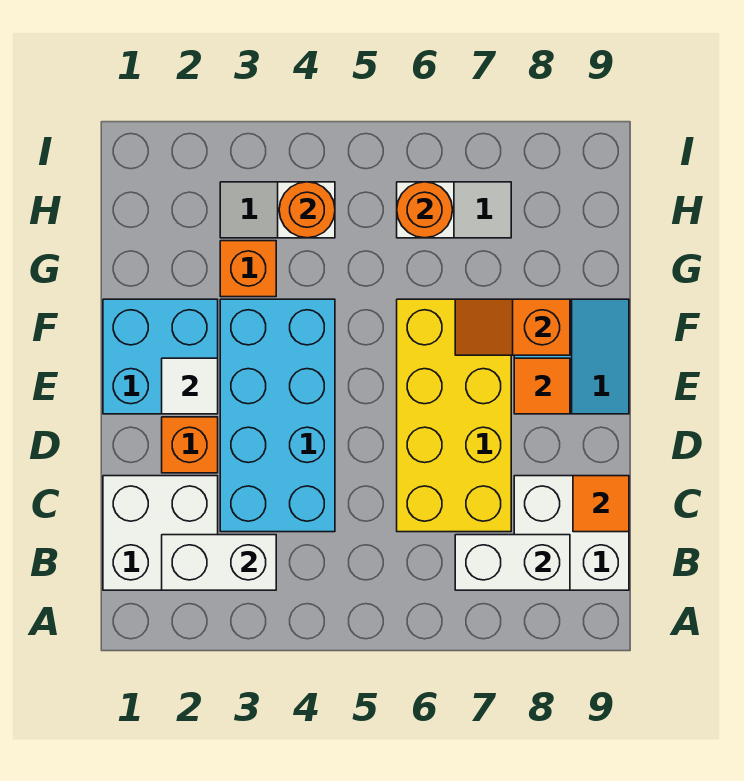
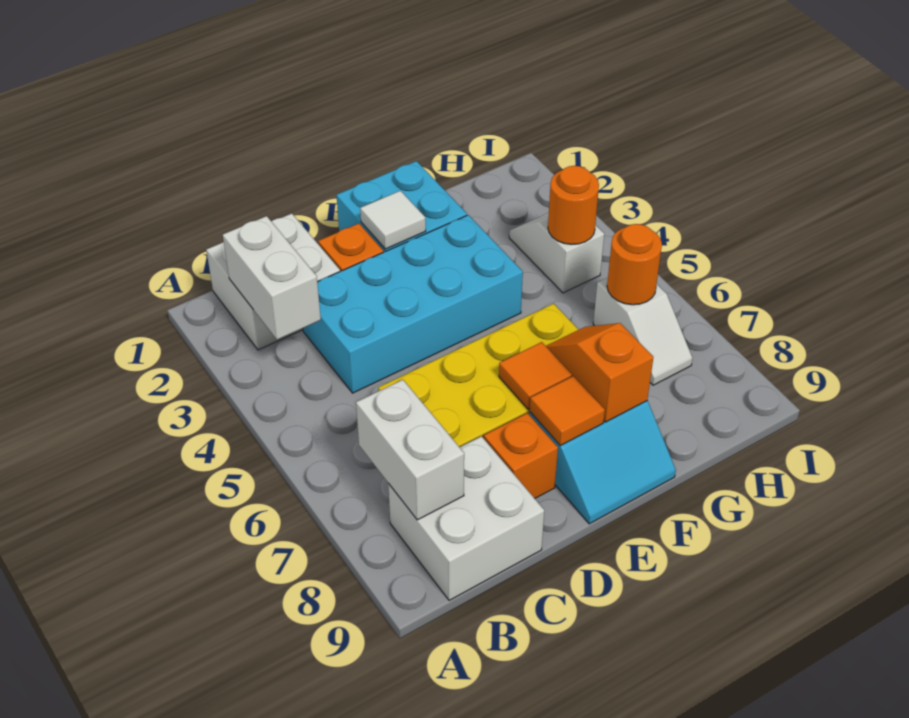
orange tile C9 level 2 -> orange tile E7 level 2
orange brick G3 level 1 -> orange brick D8 level 1

